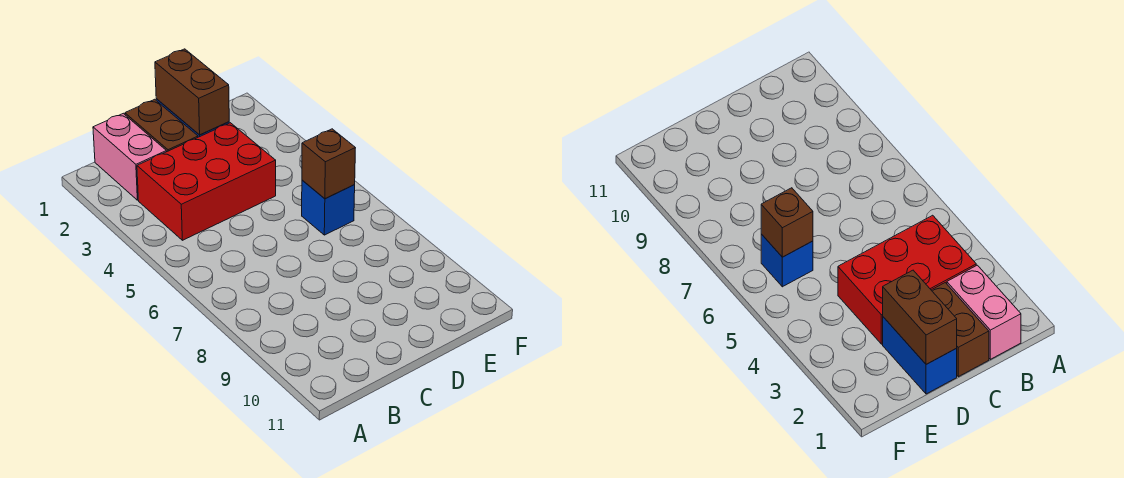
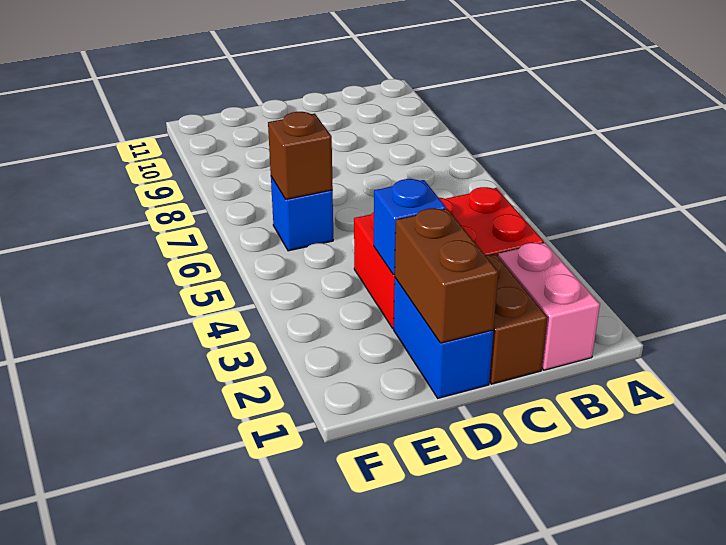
none -> blue brick D3 level 2

